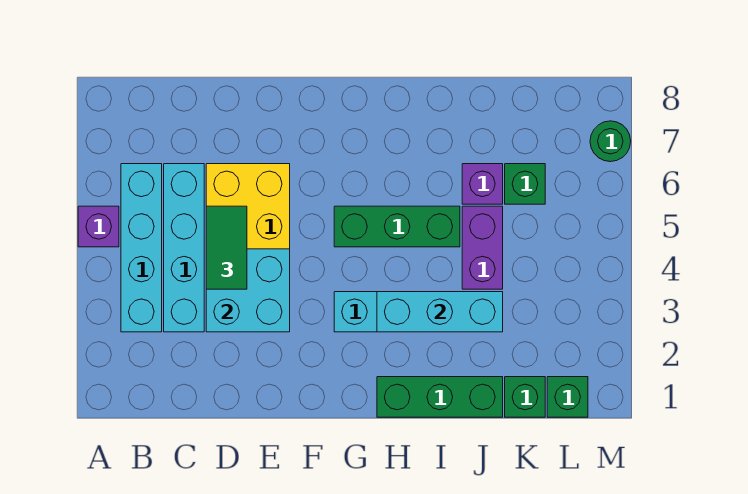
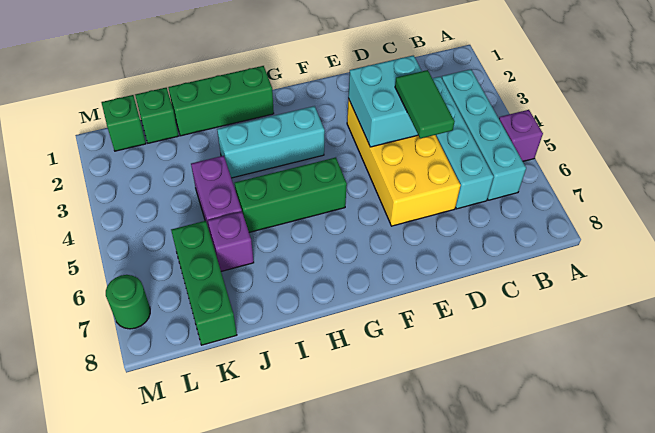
cyan brick H3:J3 level 2 -> none
green brick K6 level 1 -> green brick K6:K8 level 1

